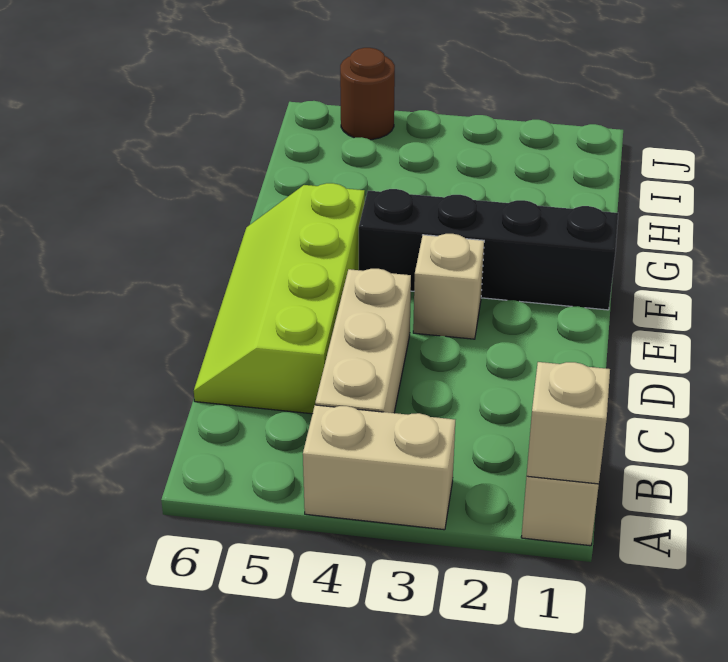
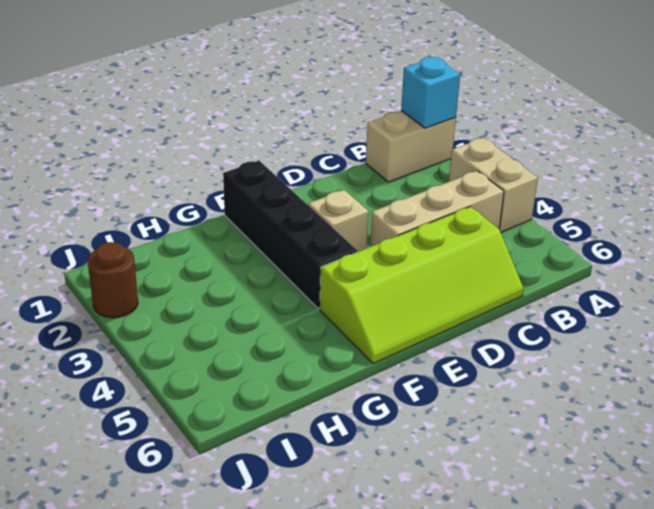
tan brick A1 level 2 -> cyan brick A1 level 2
brown round brick J5 level 1 -> brown round brick J2 level 1

